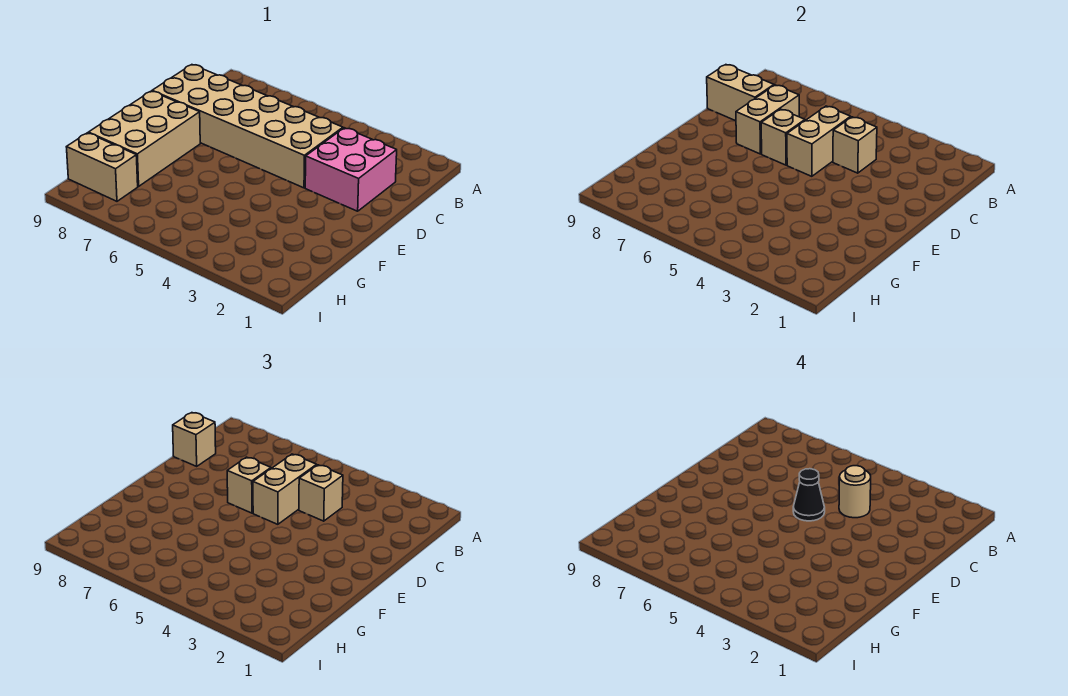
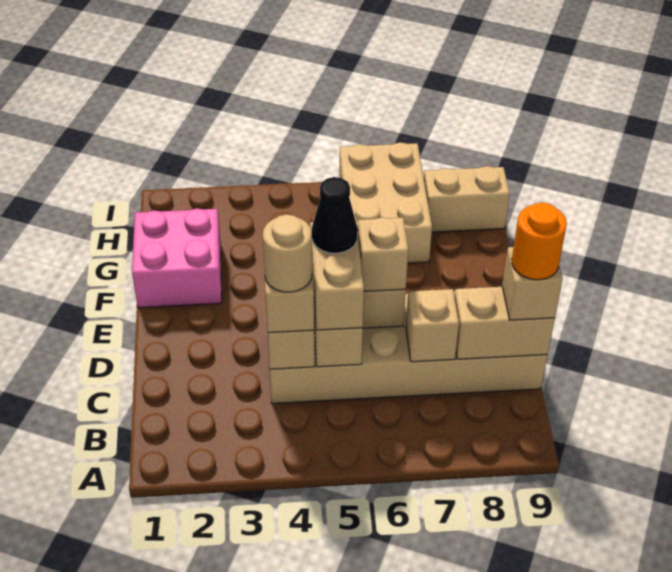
pink brick C2:D3 level 1 -> pink brick F1:G2 level 1
tan brick C7:D7 level 2 -> tan brick C7 level 2
none -> orange round brick C9 level 4
tan brick E8:G9 level 1 -> tan brick G6:I7 level 1

